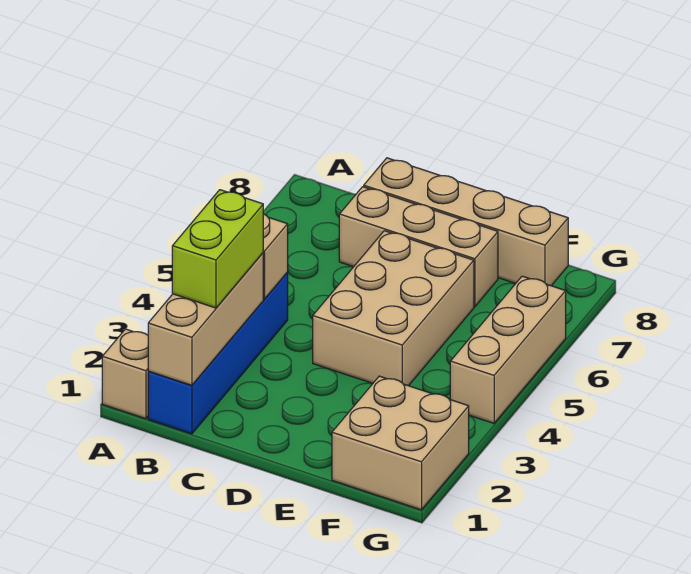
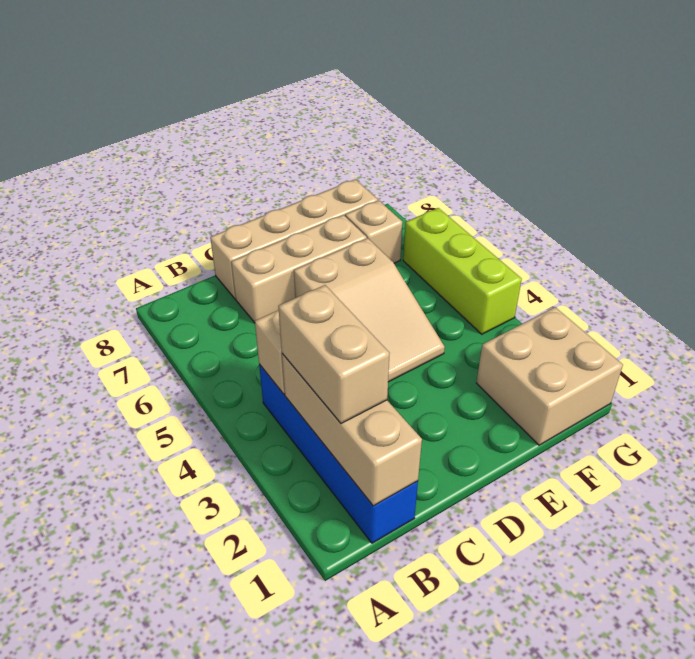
tan brick A1 level 1 -> tan brick F7 level 1
lime brick B2:B3 level 3 -> tan brick B2:B3 level 3
tan brick D4:E6 level 1 -> tan slope D4:E6 level 1 top 6
tan brick G4:G6 level 1 -> lime brick G4:G6 level 1

